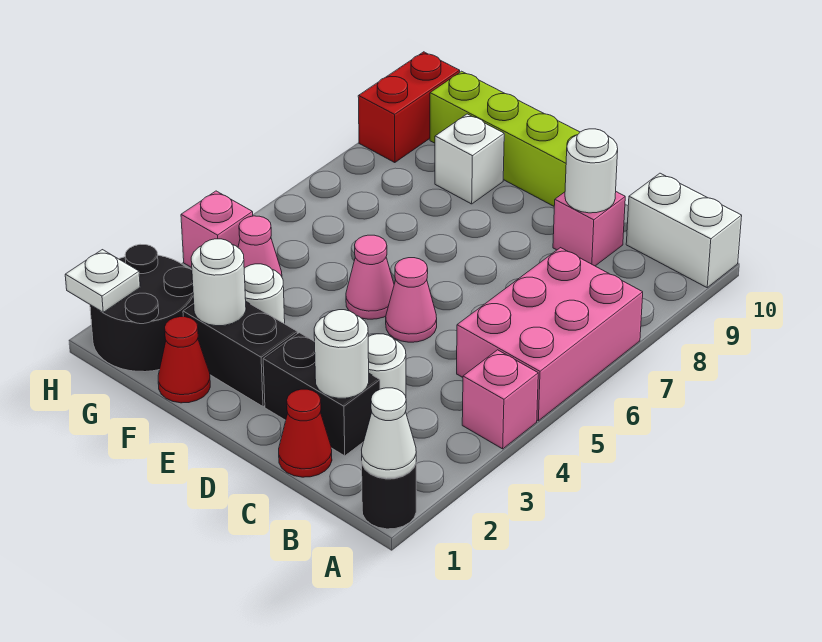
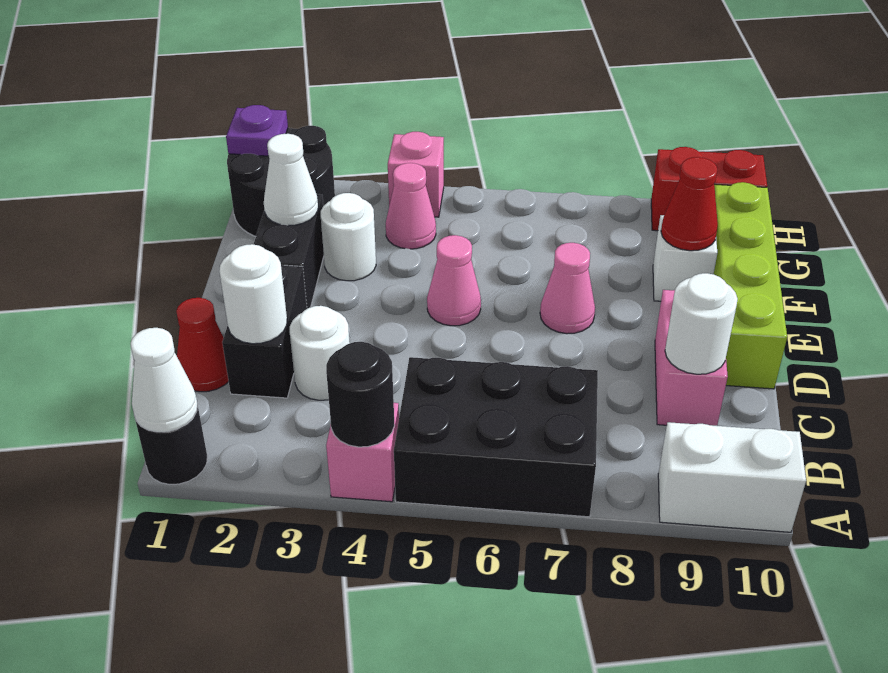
none -> black round brick A4 level 2
pink brick A5:B7 level 1 -> black brick A5:B7 level 1
white brick A10:B10 level 1 -> white brick A9:A10 level 1
pink brick C9 level 1 -> pink brick C9:D9 level 1
pink cone D5 level 1 -> pink cone E7 level 1
red cone F1 level 1 -> red cone F9 level 2
white round brick F2 level 2 -> white cone F2 level 2
white plate H1 level 2 -> purple plate H1 level 2

